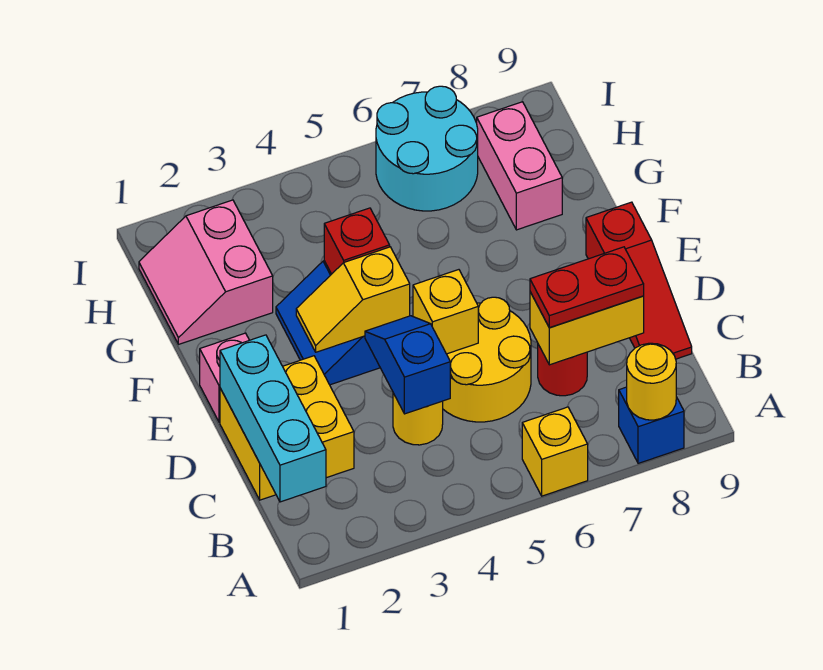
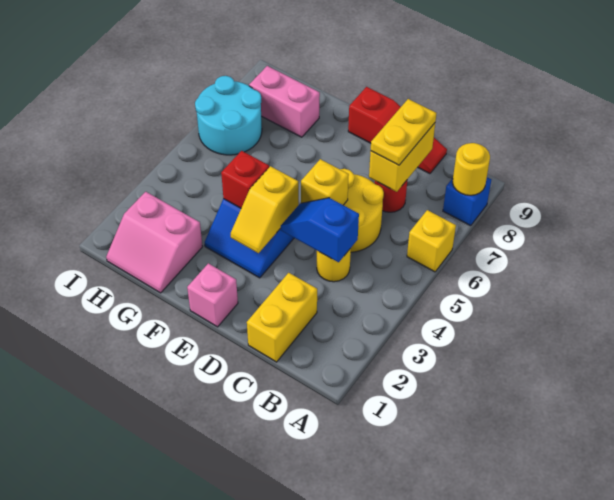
cyan brick B1:D1 level 2 -> none
yellow brick C1:D2 level 1 -> yellow brick C1:C2 level 1
red plate C7:C8 level 3 -> yellow plate C7:C8 level 3

